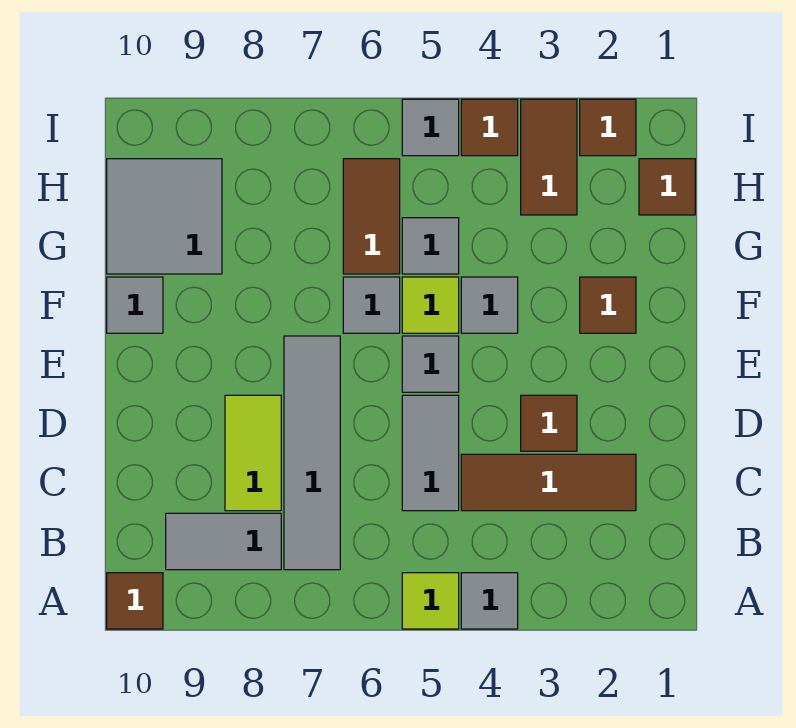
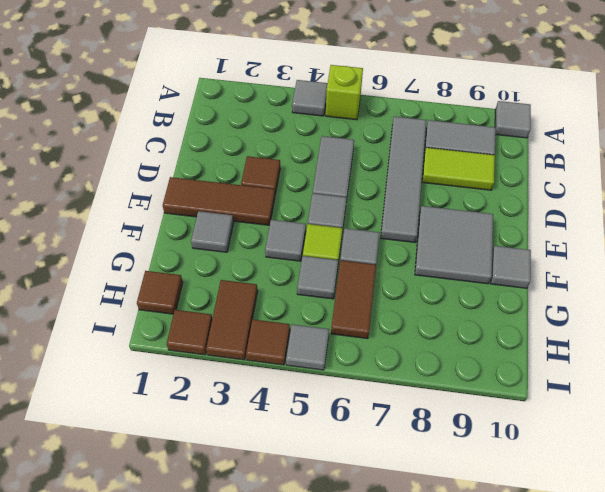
lime tile A5 level 1 -> lime brick A5 level 1
brown tile A10 level 1 -> grey tile A10 level 1
brown tile C2:C4 level 1 -> brown tile E1:E3 level 1
lime tile C8:D8 level 1 -> lime tile C8:C9 level 1
brown tile F2 level 1 -> grey tile F2 level 1
grey tile G9:H10 level 1 -> grey tile E8:F9 level 1

